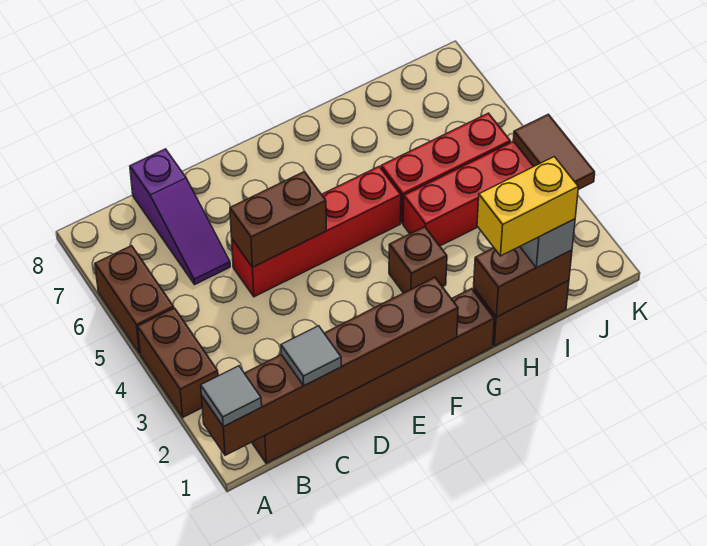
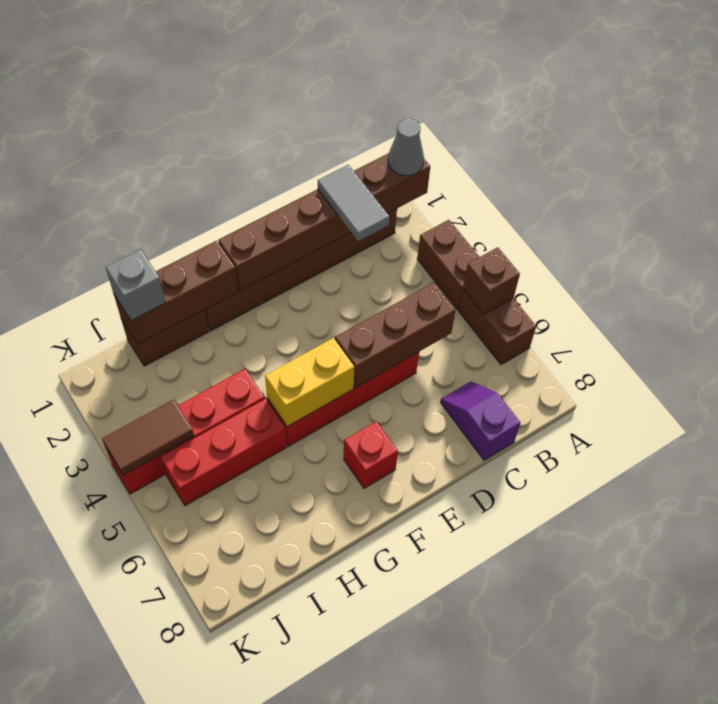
grey tile A1 level 3 -> grey cone A1 level 3
grey tile C1 level 3 -> grey tile C1:C2 level 3
purple slope C6:C8 level 1 top 8 -> purple slope C7:C8 level 1 top 8
brown brick D5:E5 level 2 -> brown brick C5:E5 level 2
none -> red brick F7 level 1
brown brick G3 level 1 -> brown brick A5 level 2
brown brick H1:I1 level 2 -> brown brick G1:I1 level 2
yellow brick H1:I1 level 4 -> yellow brick F5:G5 level 2
brown tile K3:K4 level 2 -> brown tile J4:K4 level 2

